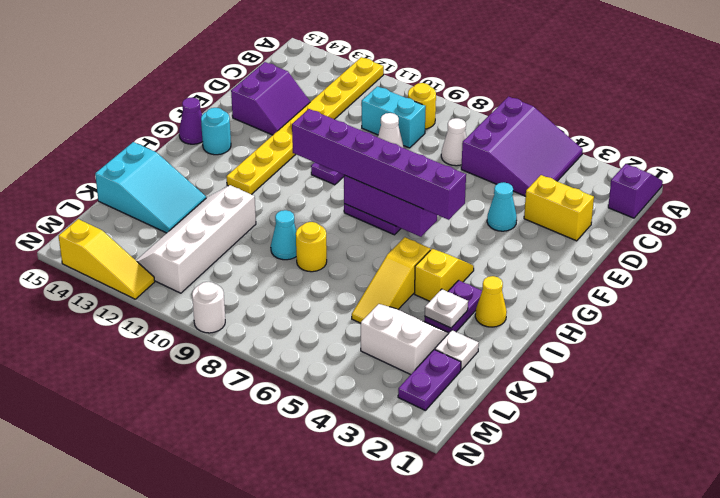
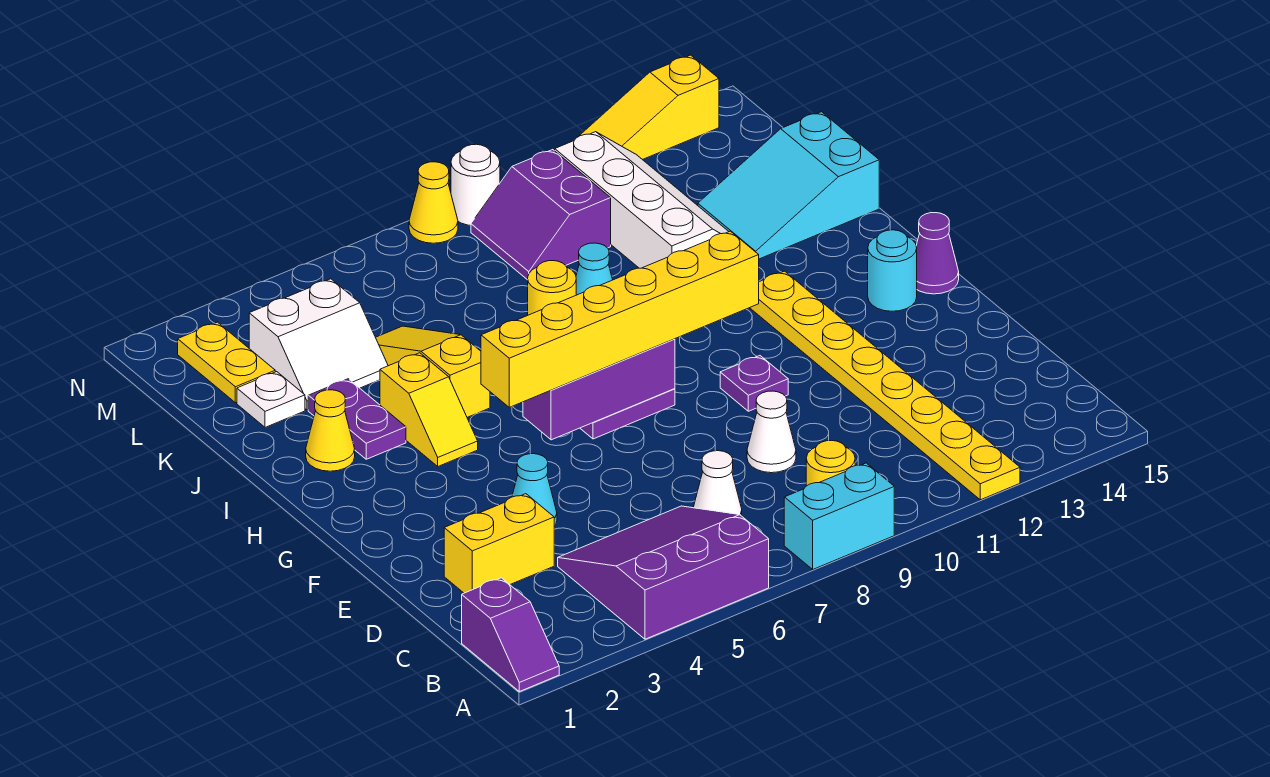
purple slope A4:C6 level 1 top 6 -> purple slope A4:C6 level 1 top A
cyan brick C9:C10 level 1 -> cyan brick A8:A9 level 1
purple slope D13:E14 level 1 top 14 -> purple slope L9:M10 level 1 top 10
purple brick G5:G10 level 3 -> yellow brick G5:G10 level 3
white plate J3 level 2 -> none
purple plate L2:M2 level 1 -> yellow plate L2:M2 level 1
none -> yellow cone N8 level 1

